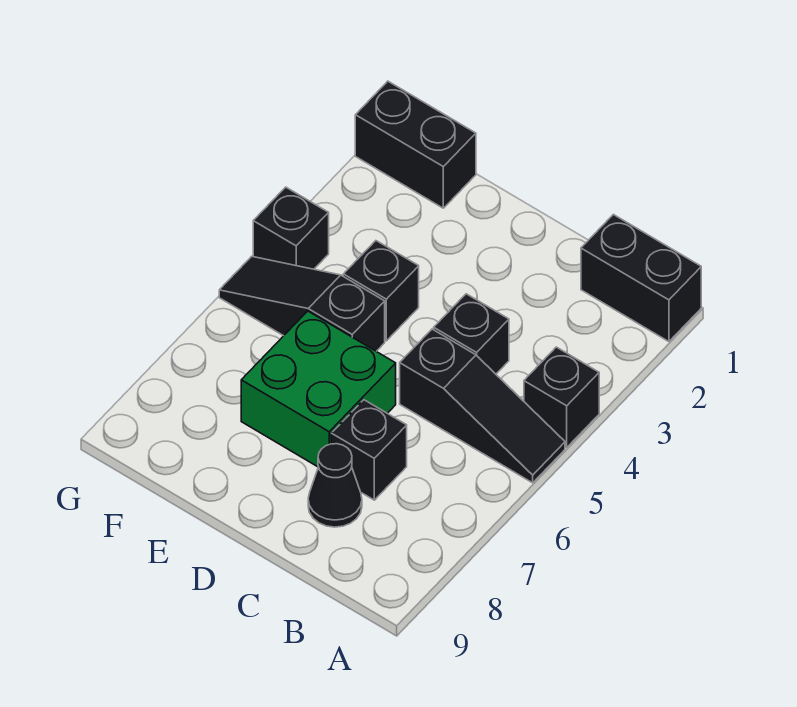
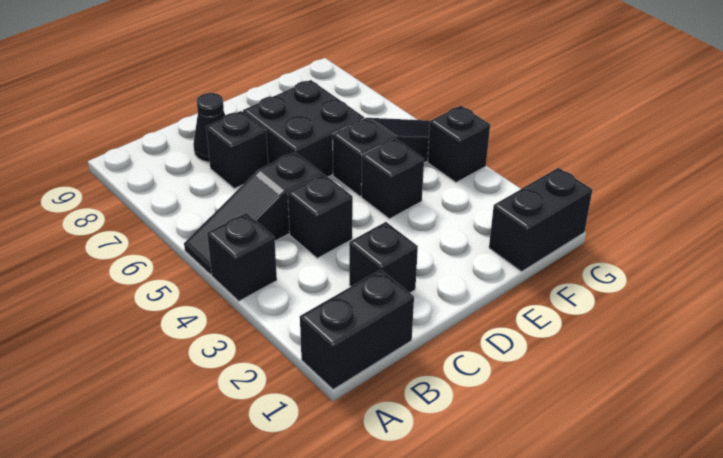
none -> black brick C2 level 1
green brick D6:E7 level 1 -> black brick D6:E7 level 1

